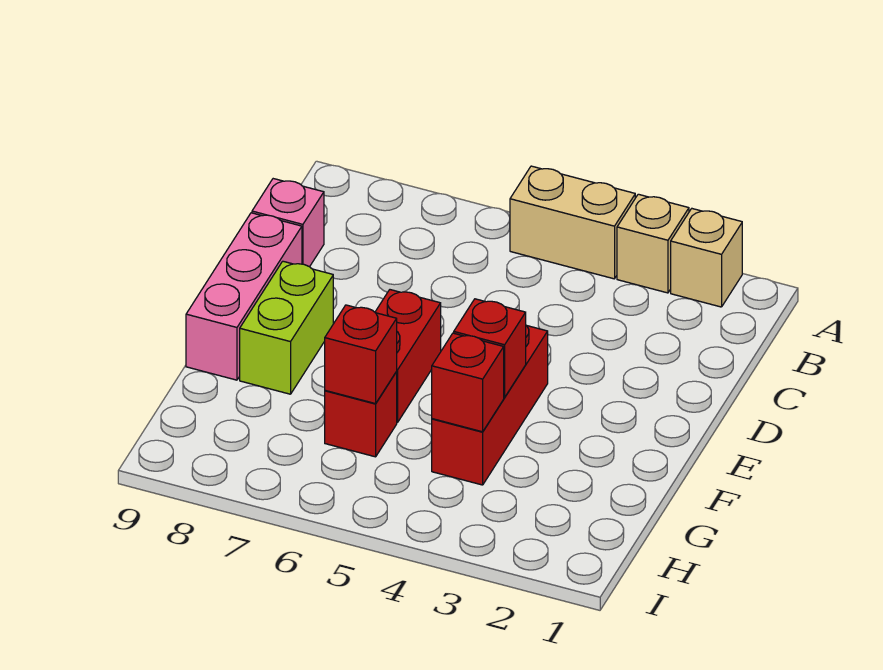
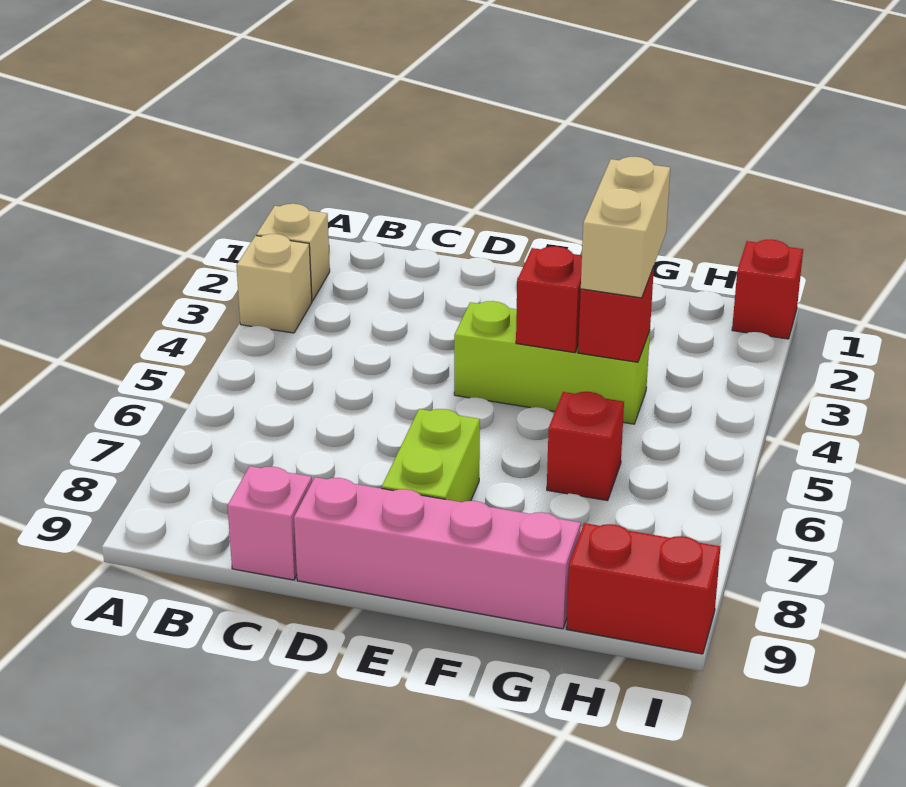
tan brick A4:A5 level 1 -> tan brick G3:G4 level 3
pink brick D9:F9 level 1 -> pink brick D9:G9 level 1
red brick E4:G4 level 1 -> lime brick E4:G4 level 1
red brick E6:F6 level 1 -> red brick H9:I9 level 1
lime brick E8:F8 level 1 -> lime brick E7:E8 level 1
red brick G6 level 2 -> red brick I1 level 1

